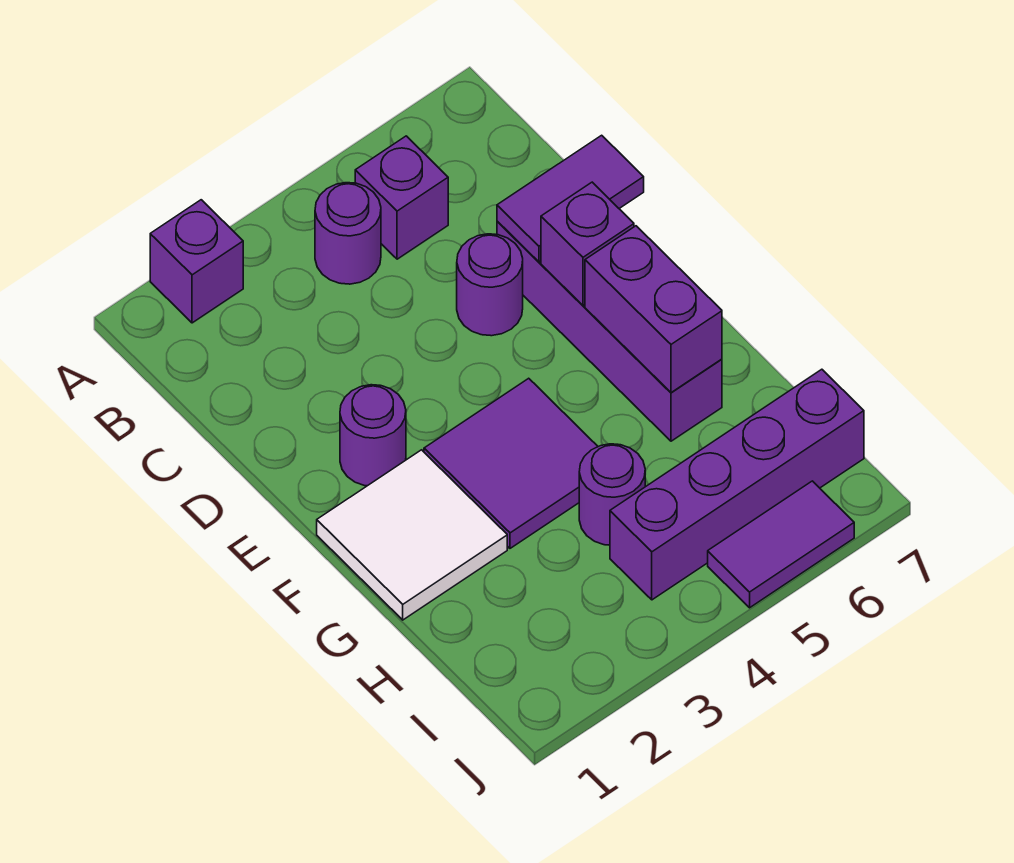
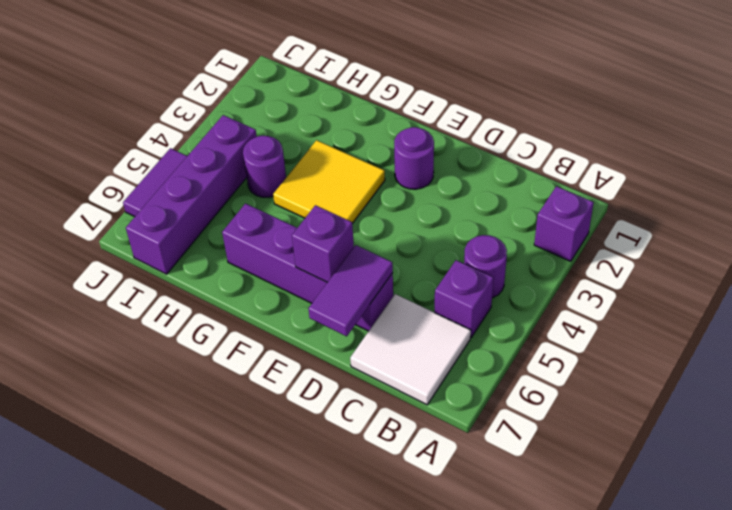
purple round brick D5 level 1 -> none
white tile F1:G2 level 1 -> white tile B6:C7 level 1
purple tile F3:G4 level 1 -> yellow tile F3:G4 level 1
purple brick F6:G6 level 2 -> none

